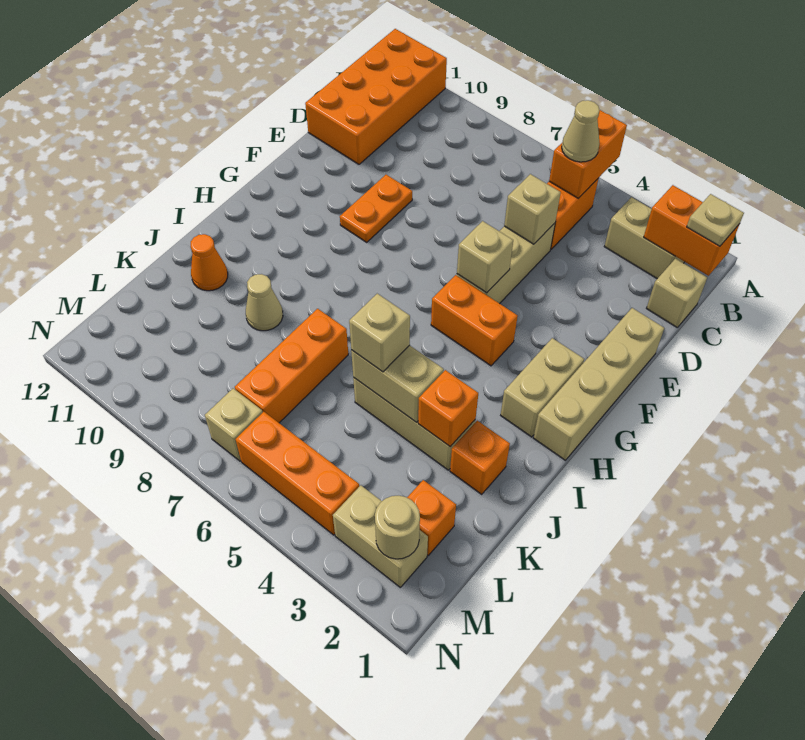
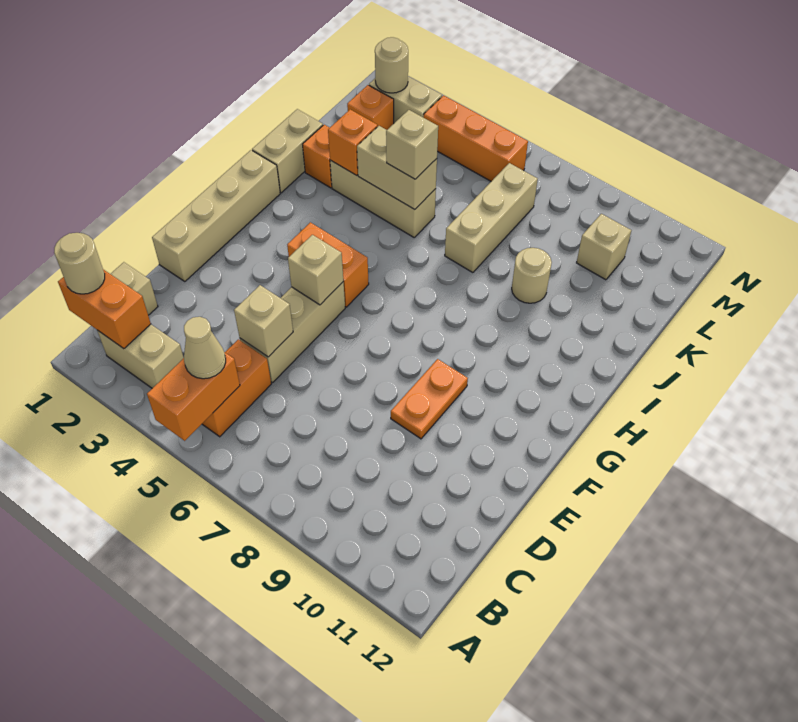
orange brick A11:D12 level 1 -> none
tan plate B1 level 3 -> tan round brick B1 level 3
tan brick G2:H2 level 1 -> tan brick I1:J1 level 1
orange brick J7:L7 level 1 -> tan brick J7:L7 level 1
tan cone J9 level 1 -> tan round brick J9 level 1
orange cone J11 level 1 -> none
tan brick M7 level 1 -> tan brick L10 level 1

